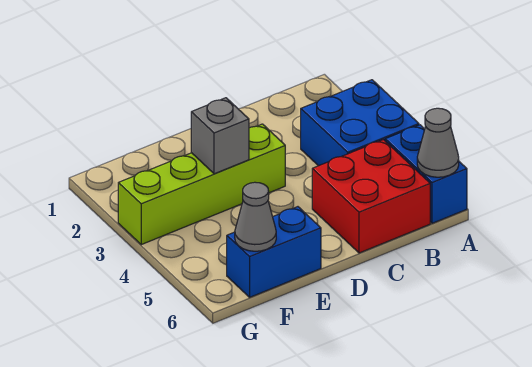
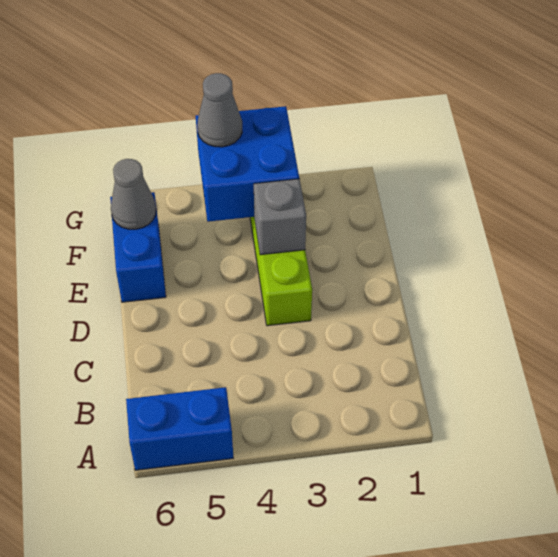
blue brick A3:B4 level 1 -> blue brick F3:G4 level 2
grey cone A6 level 2 -> grey cone G4 level 3
red brick B5:C6 level 1 -> none

